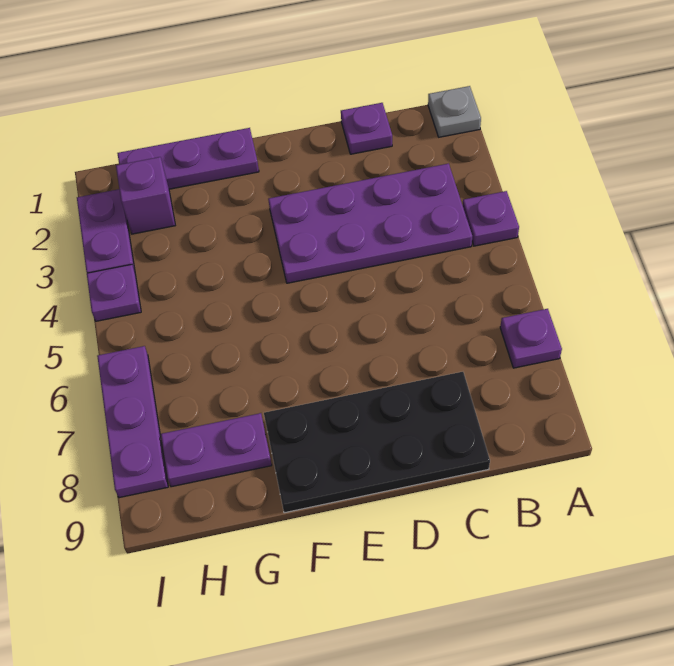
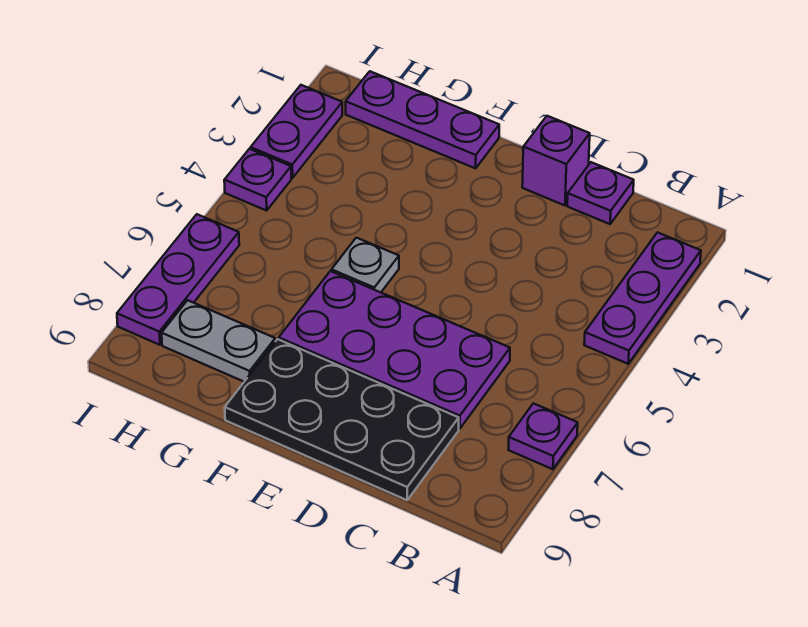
grey plate A1 level 1 -> grey plate F5 level 1
purple plate A4 level 1 -> purple plate A2:A4 level 1
purple plate B3:E4 level 1 -> purple plate C6:F7 level 1
purple plate G8:H8 level 1 -> grey plate G8:H8 level 1
purple brick H2 level 1 -> purple brick D1 level 1

